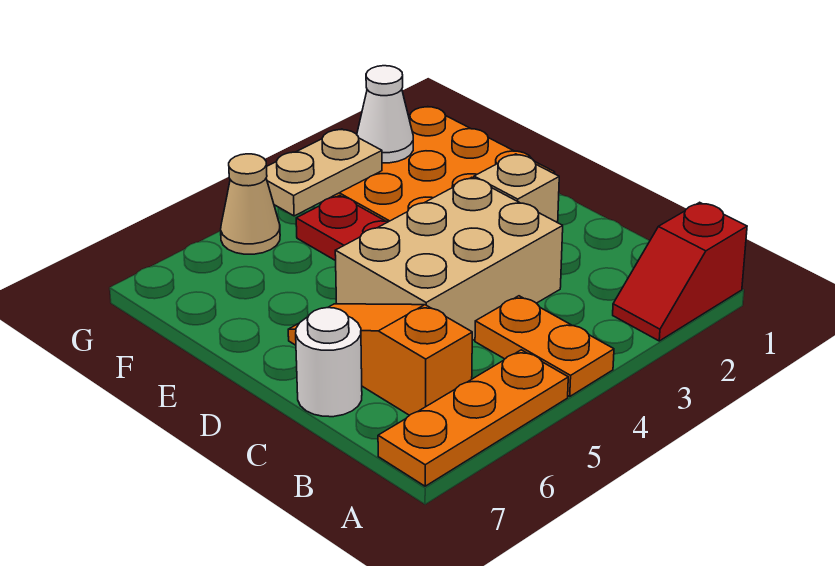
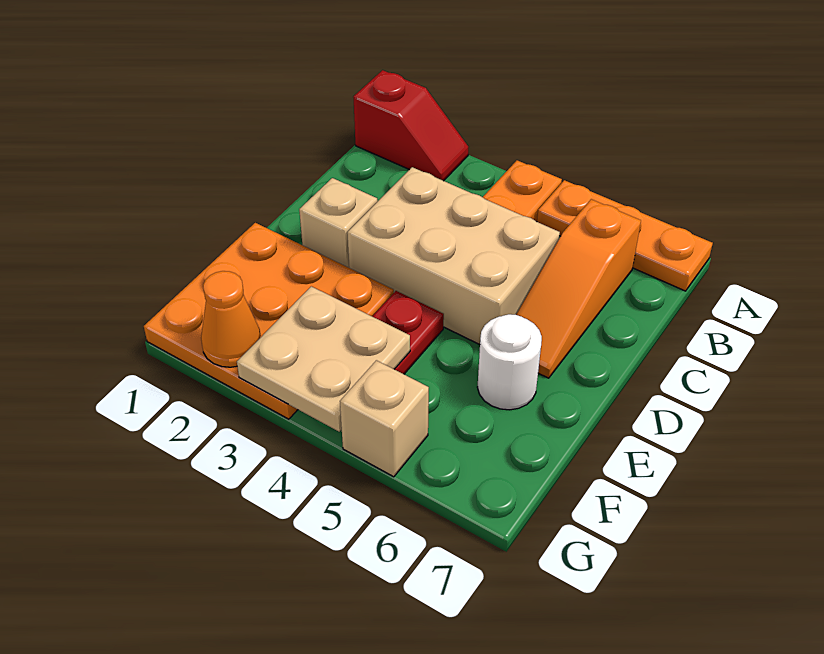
white round brick C7 level 1 -> white round brick E6 level 1
white cone G2 level 2 -> orange cone G2 level 2
tan plate G3:G4 level 2 -> tan plate F3:G4 level 2
tan cone G5 level 1 -> tan brick G5 level 1

